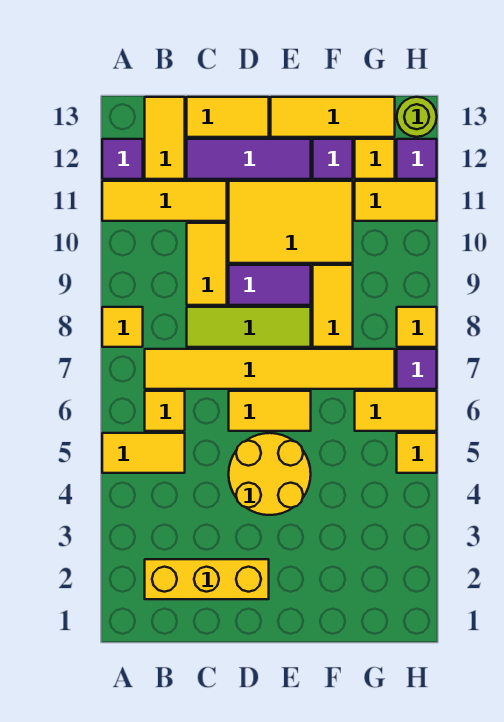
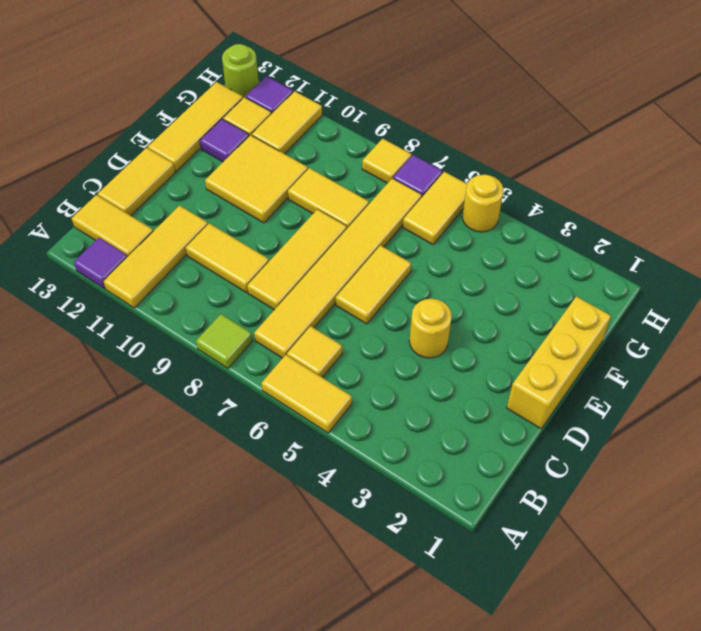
yellow tile A5:B5 level 1 -> yellow tile A5:A6 level 1
yellow tile A8 level 1 -> lime tile A8 level 1
yellow brick B2:D2 level 1 -> yellow brick D1:F1 level 1
lime tile C8:E8 level 1 -> yellow tile C8:E8 level 1
purple tile C12:E12 level 1 -> none
yellow round brick D4:E5 level 1 -> yellow round brick D4 level 1
purple tile D9:E9 level 1 -> none
yellow tile D10:F11 level 1 -> yellow tile E10:F11 level 1
yellow tile H5 level 1 -> yellow round brick H5 level 1

